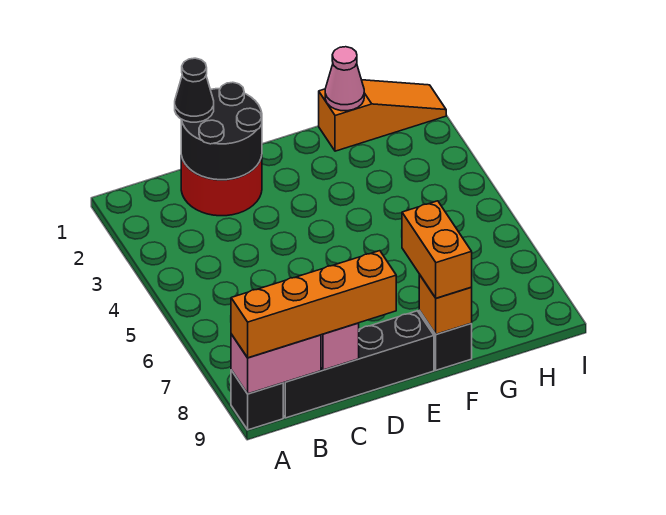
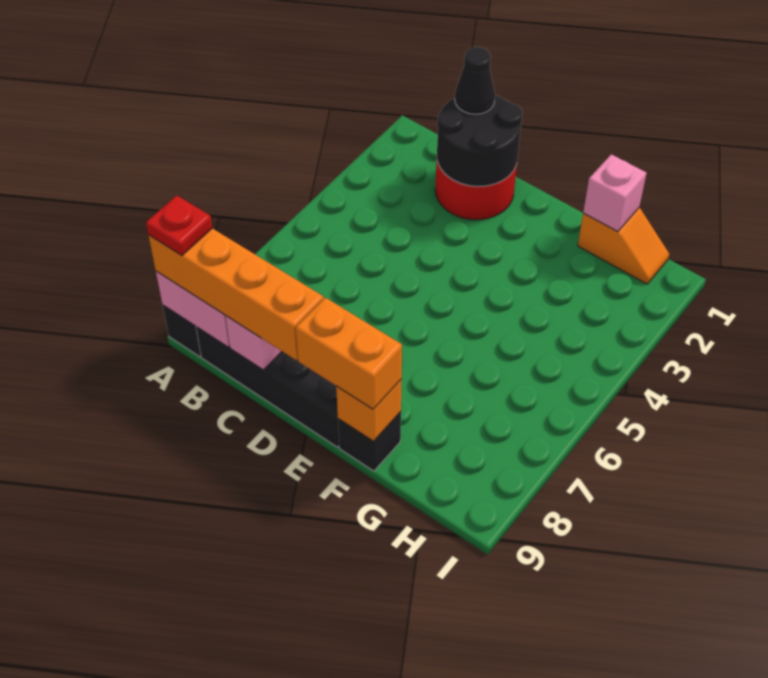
none -> red plate A9 level 4
orange brick F8:F9 level 3 -> orange brick E9:F9 level 3
orange slope G1:I1 level 1 top G -> orange slope G1:H1 level 1 top G
pink cone G1 level 2 -> pink brick G1 level 2

